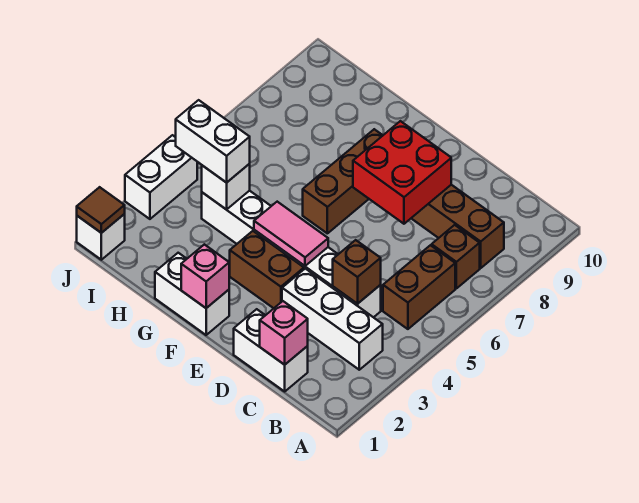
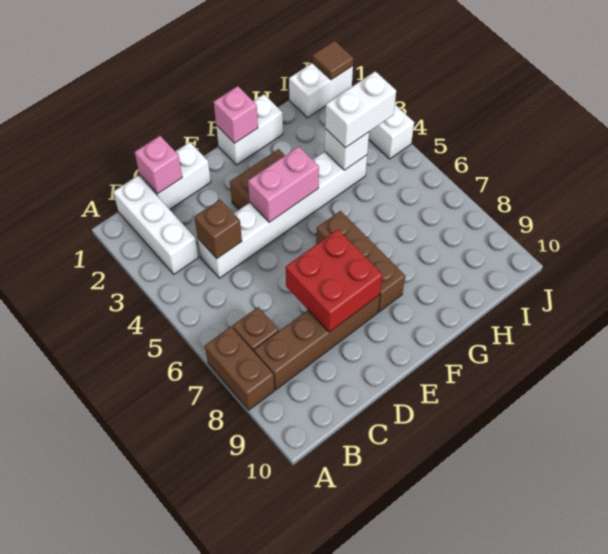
white brick B3:D3 level 1 -> white brick B1:B3 level 1
brown brick B5:B6 level 1 -> brown brick A7:A8 level 1
pink tile E4:F4 level 2 -> pink brick E4:F4 level 2
white brick J1 level 1 -> white brick I1:J1 level 1

